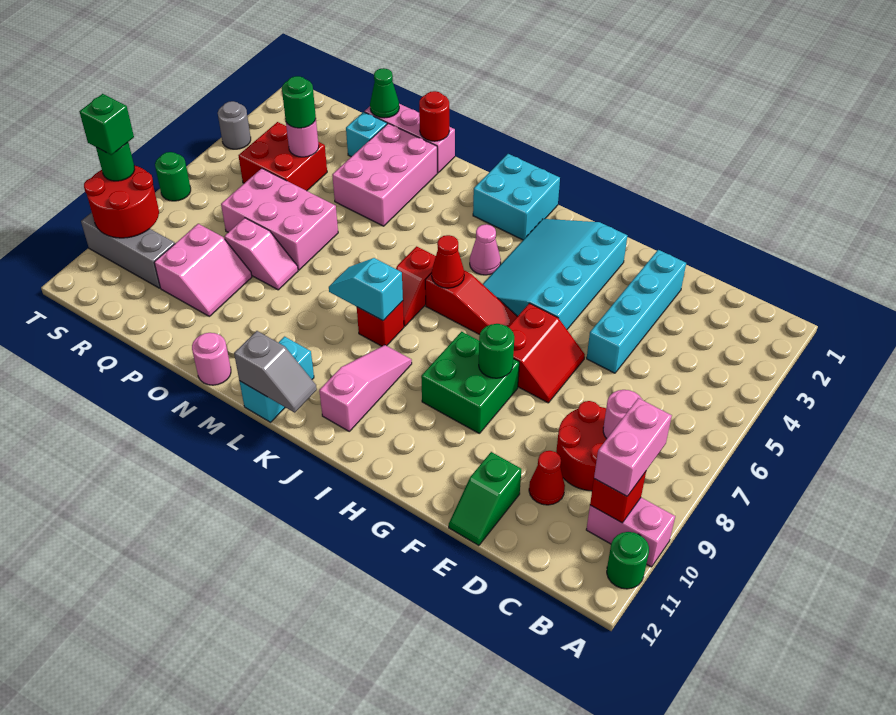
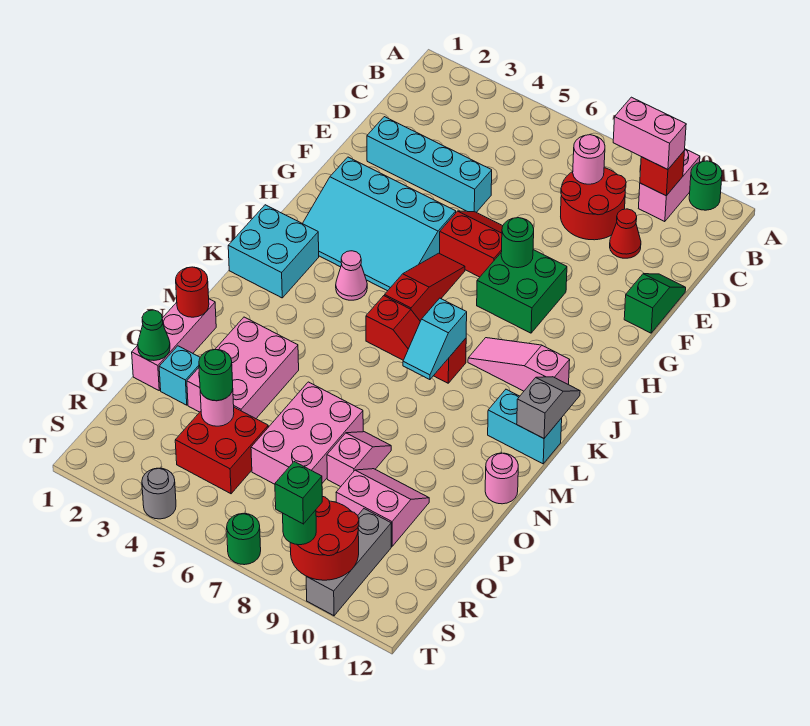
green slope E11:E12 level 1 top 11 -> green slope E12:F12 level 1 top F
red cone J6 level 2 -> none
pink brick N2:O4 level 1 -> pink brick N3:P4 level 1

